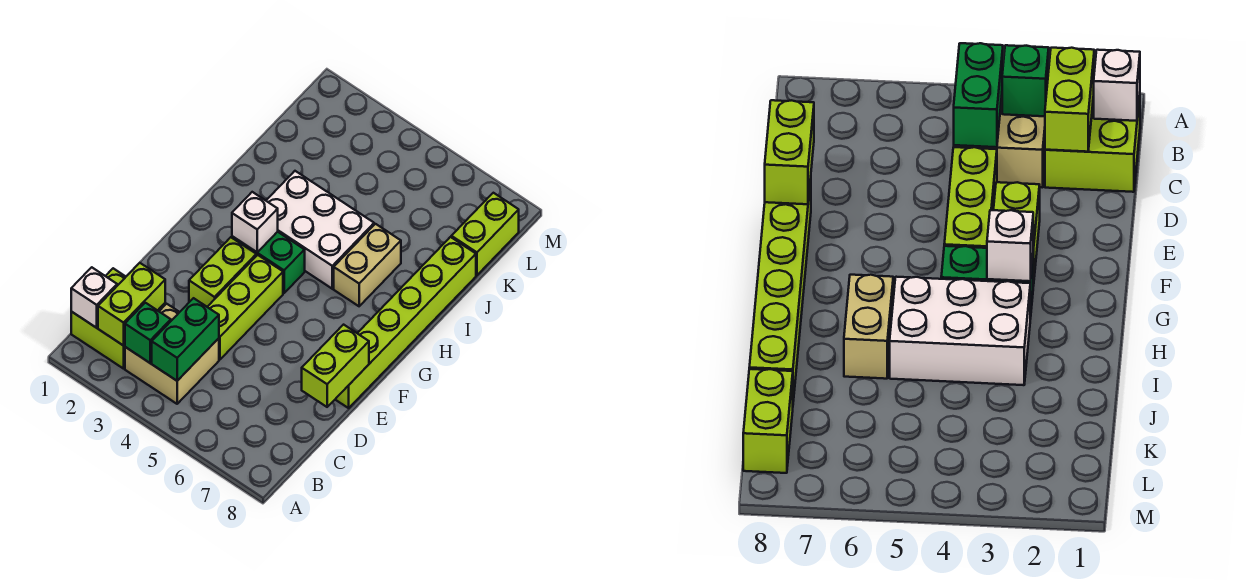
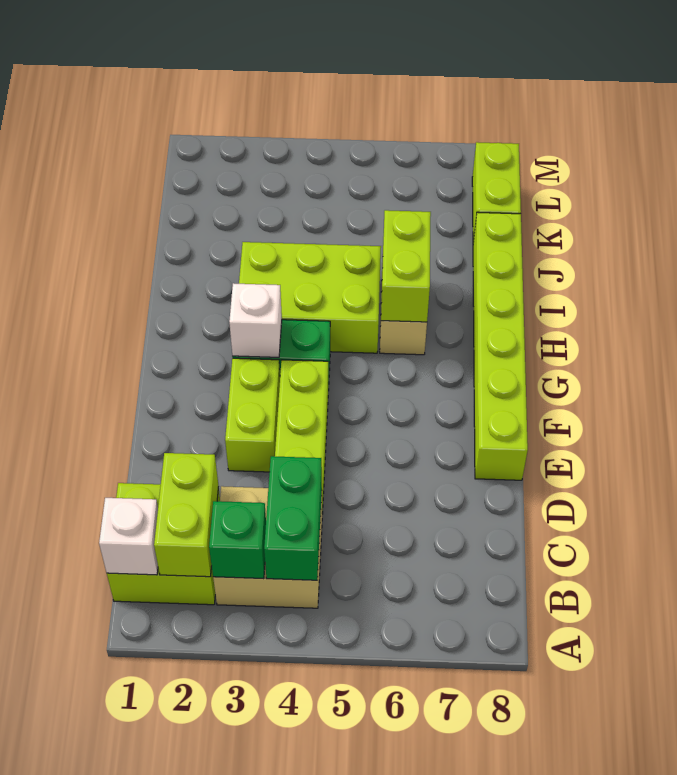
lime brick D8:E8 level 2 -> lime brick H6:I6 level 2
white brick H3:I5 level 1 -> lime brick H3:I5 level 1

